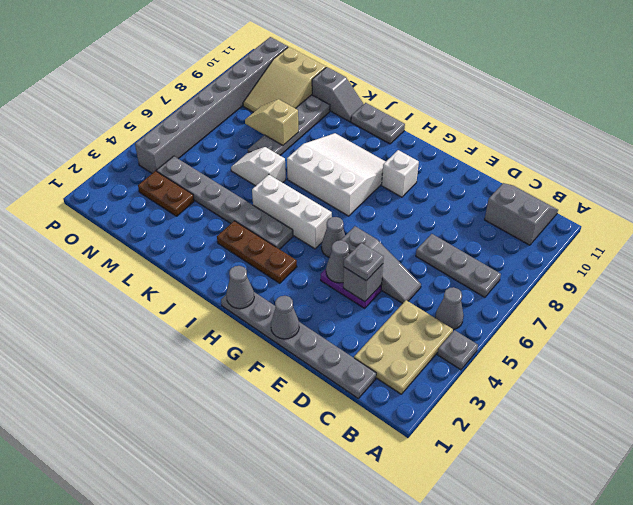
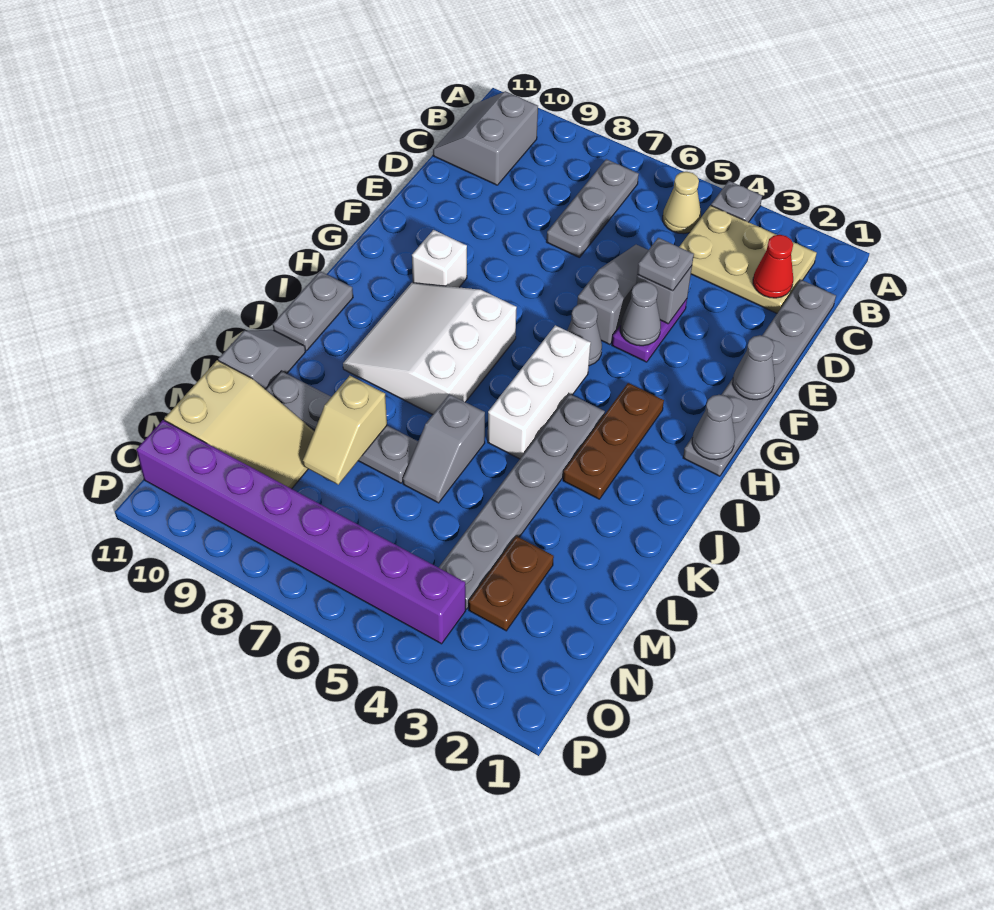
grey cone B5 level 1 -> tan cone B5 level 1
none -> red cone C2 level 2
white slope K6:L6 level 1 top K -> grey slope K6:L6 level 1 top K
grey brick O4:O11 level 1 -> purple brick O4:O11 level 1

